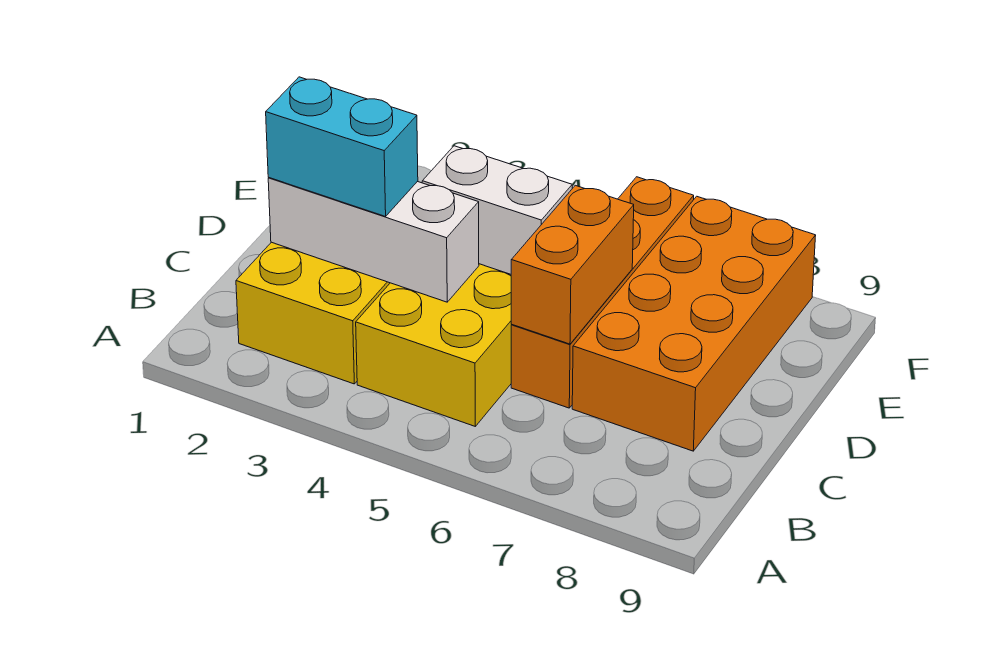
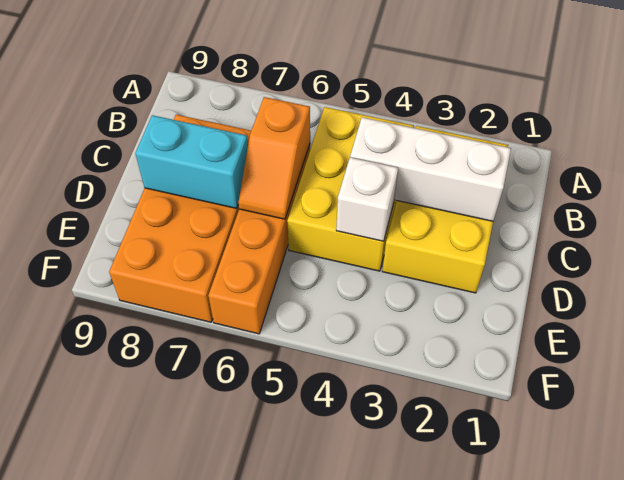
cyan brick C2:C3 level 3 -> cyan brick D7:D8 level 2
orange brick C6:D6 level 2 -> orange slope C6:D6 level 2 top C
white brick D4:D5 level 2 -> white brick D4 level 2

